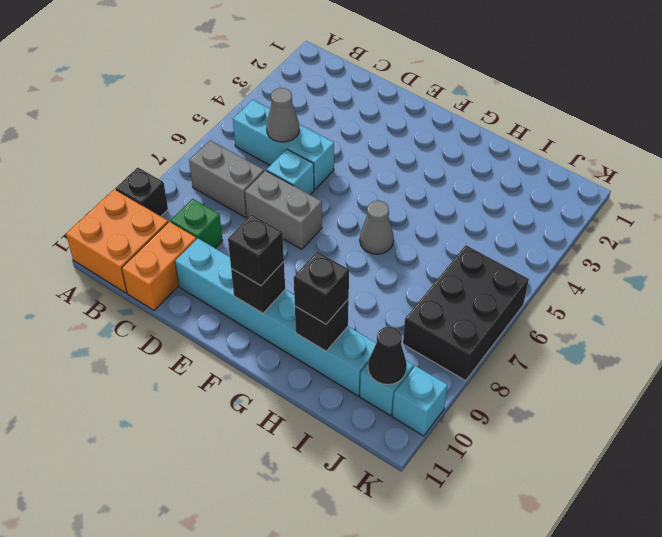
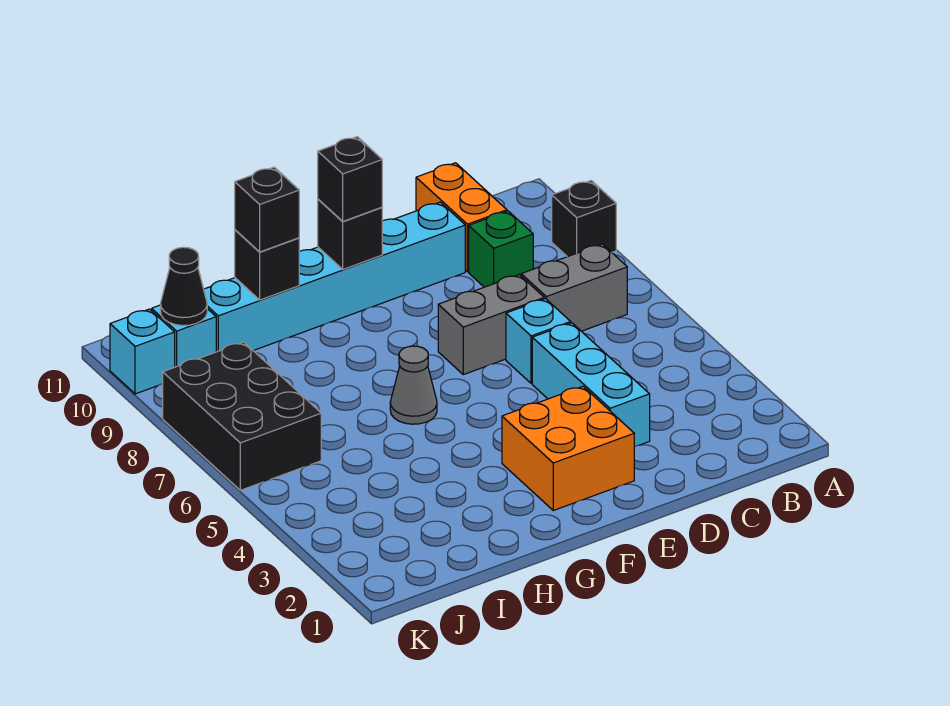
orange brick A10:B11 level 1 -> orange brick E2:F3 level 1
cyan brick B5:D5 level 1 -> cyan brick D3:D5 level 1
grey cone C5 level 2 -> none

